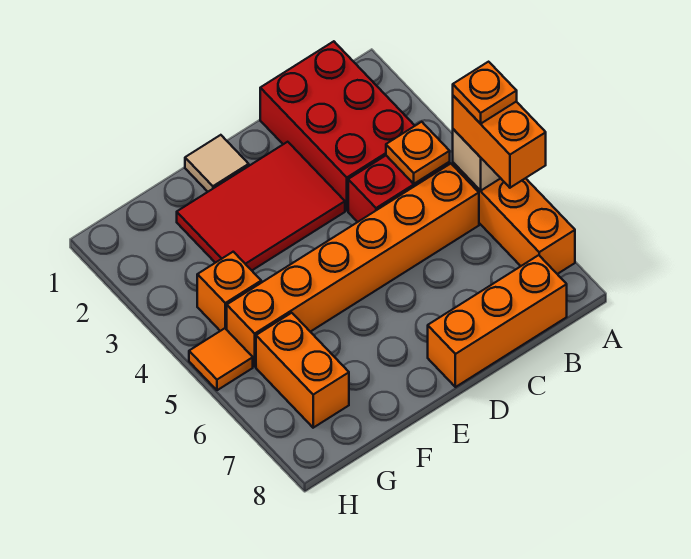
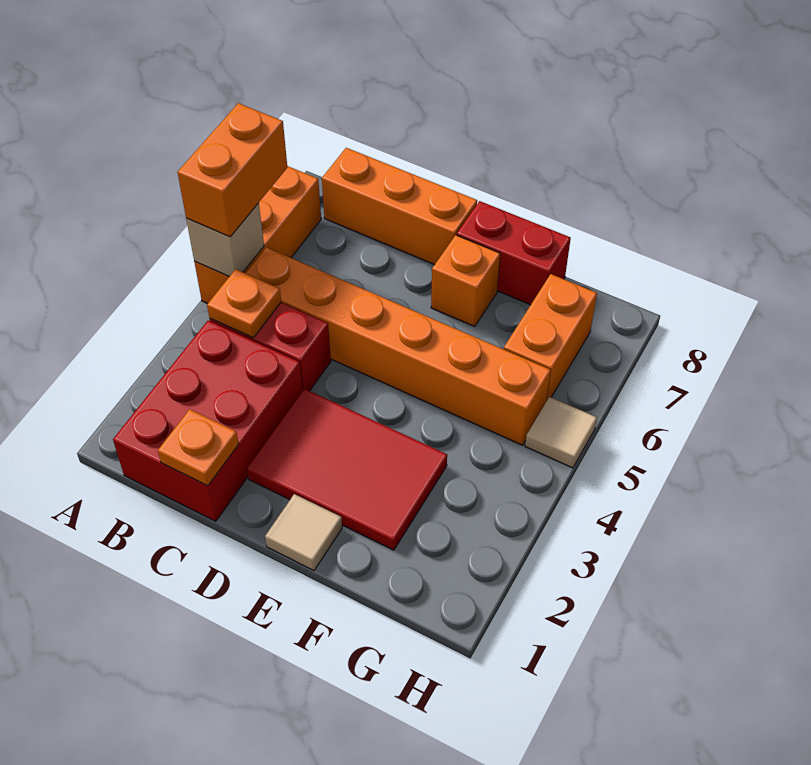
orange plate A5 level 4 -> orange plate C1 level 2
none -> red brick E8:F8 level 1
orange brick G4 level 1 -> orange brick E7 level 1
orange tile H5 level 1 -> tan tile H5 level 1

